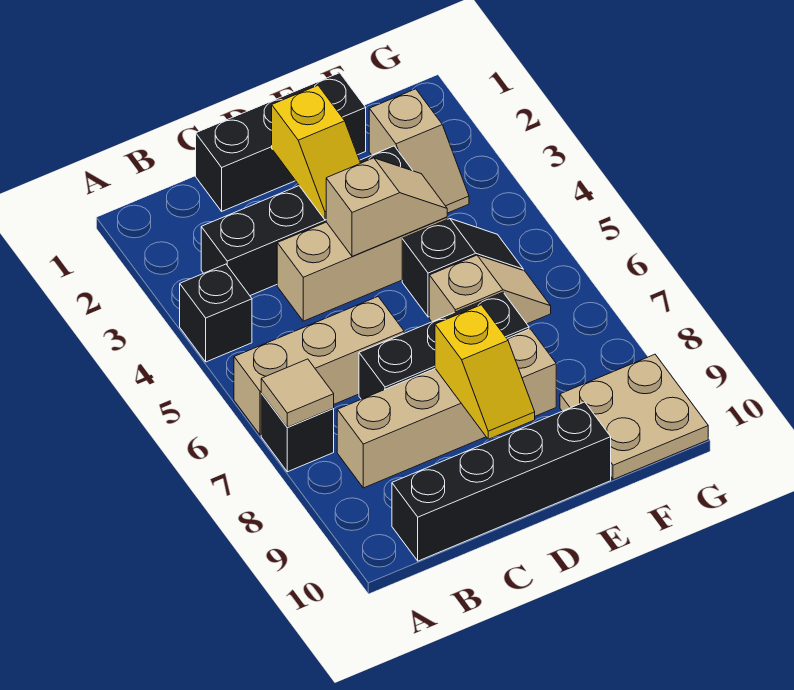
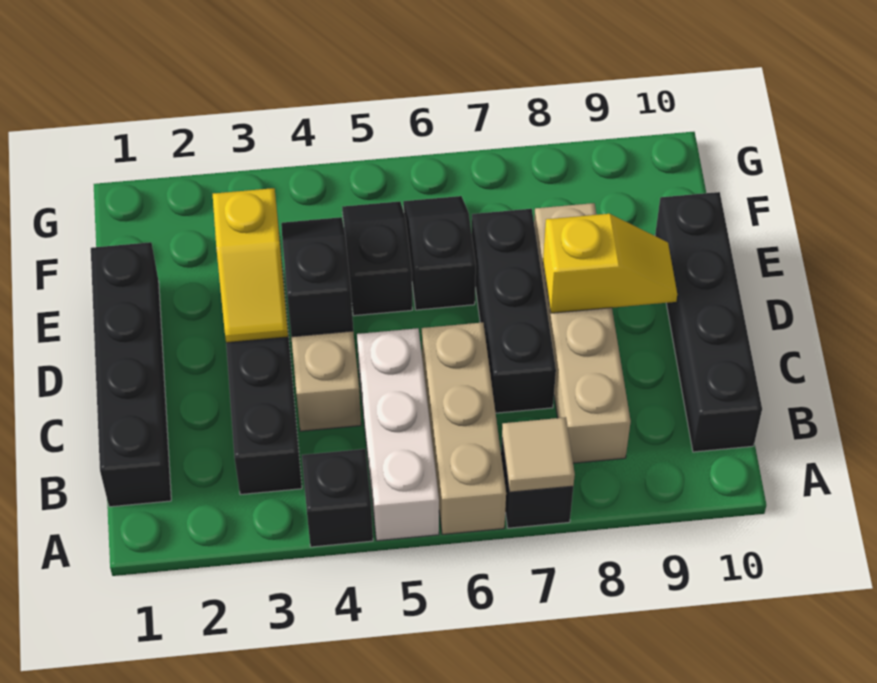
none -> white brick A5:C5 level 1
black brick C1:E1 level 1 -> black brick B1:E1 level 1
yellow slope D2:D3 level 2 top 2 -> yellow slope D3:E3 level 2 top E
tan slope D4:E4 level 2 top D -> black slope D4:E4 level 2 top D
tan slope E6:F6 level 1 top E -> black slope E6:F6 level 1 top E
tan slope F2:F3 level 1 top 2 -> none
tan plate F9:G10 level 1 -> none

